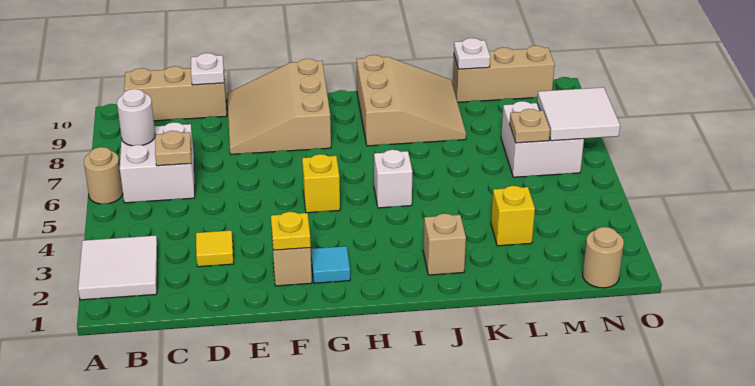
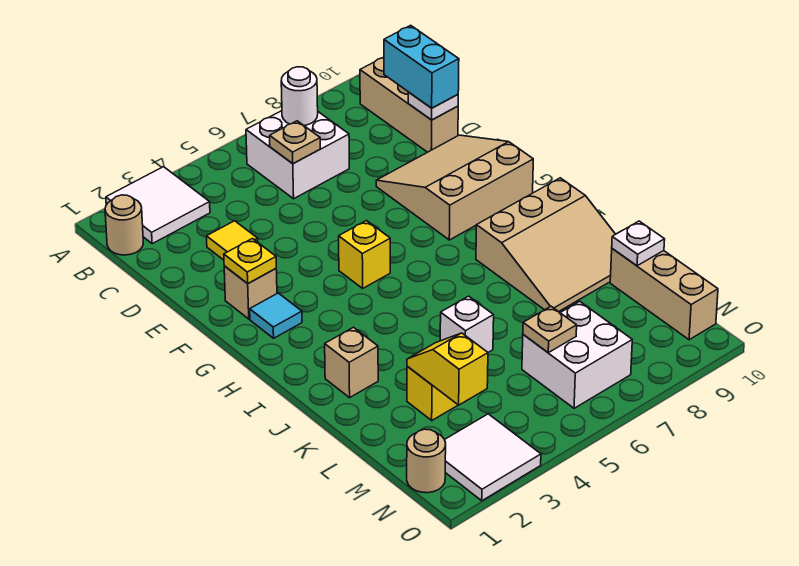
tan round brick A6 level 1 -> tan round brick B1 level 1
none -> cyan brick C10:D10 level 3
white brick I5 level 1 -> white brick K5 level 1
none -> yellow slope L3:M3 level 2 top M
white tile N6:O7 level 2 -> white tile N2:O3 level 1

